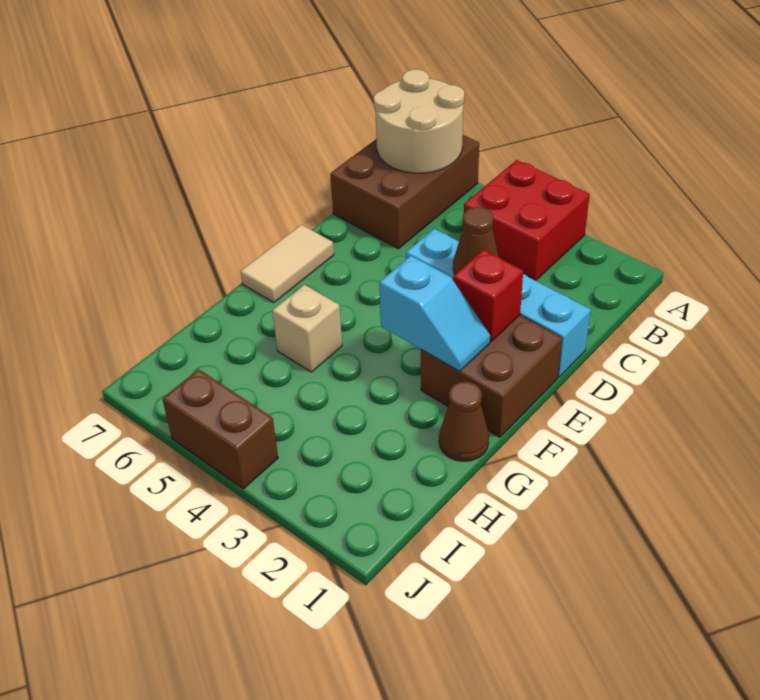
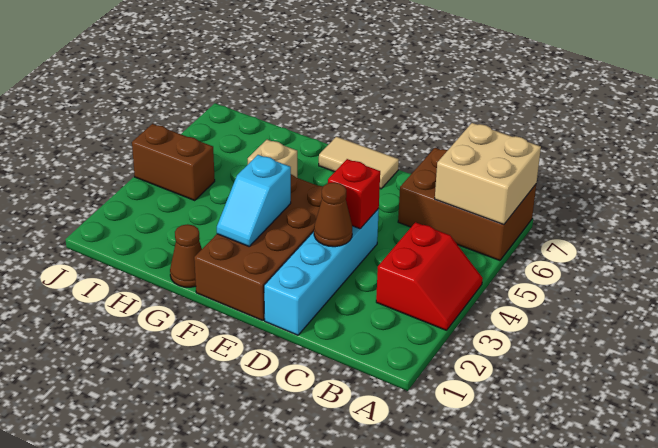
red brick A3:B4 level 1 -> red slope A3:B4 level 1 top B
tan round brick A6:B7 level 2 -> tan brick A6:B7 level 2
brown brick E1:F2 level 1 -> brown brick E1:F4 level 1
red brick E2 level 2 -> red brick D4 level 2
brown brick J4:J5 level 1 -> brown brick I4:J4 level 1

